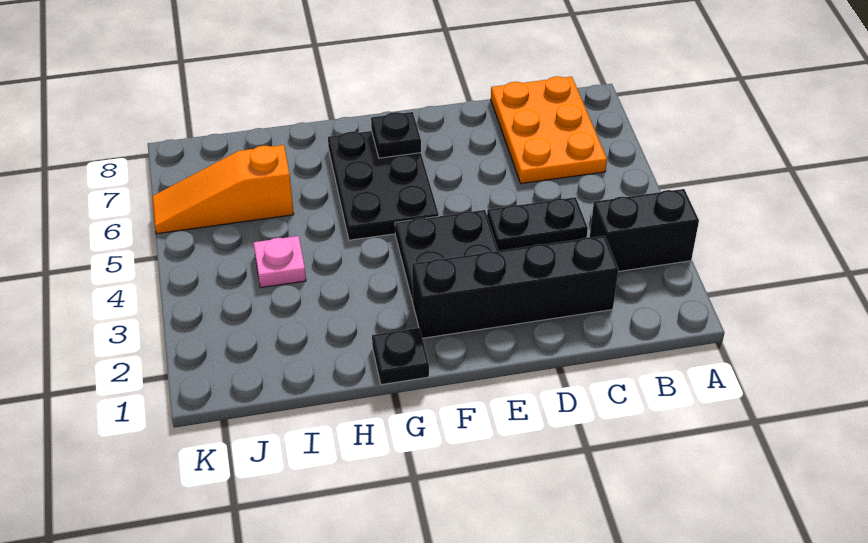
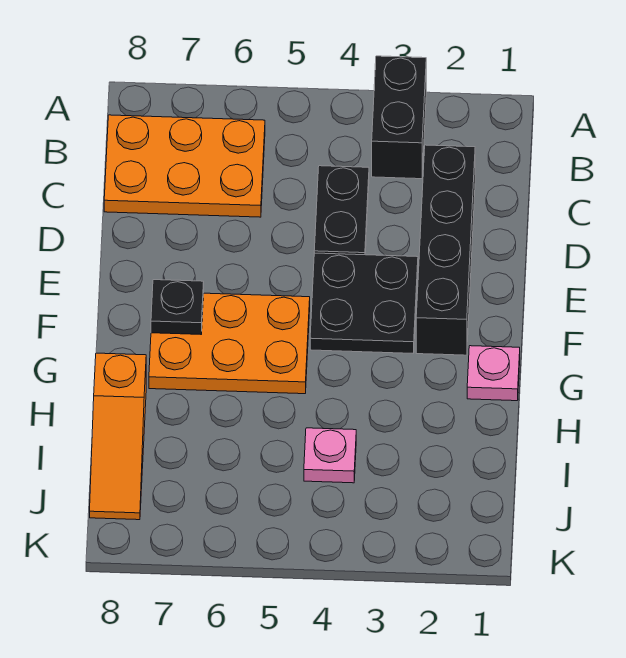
black plate F5:G7 level 1 -> orange plate F5:G7 level 1
black plate G1 level 1 -> pink plate G1 level 1
orange slope I6:K6 level 1 top I -> orange slope H8:J8 level 1 top H

